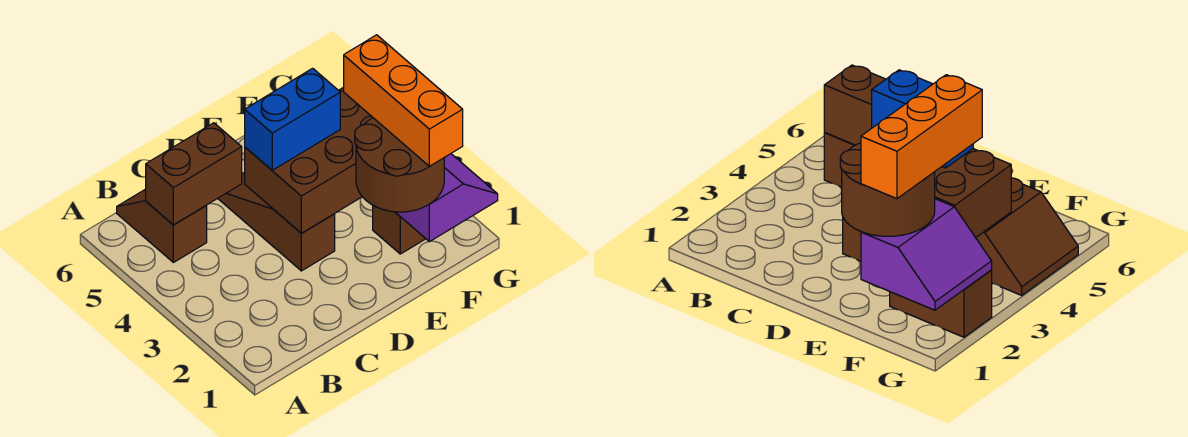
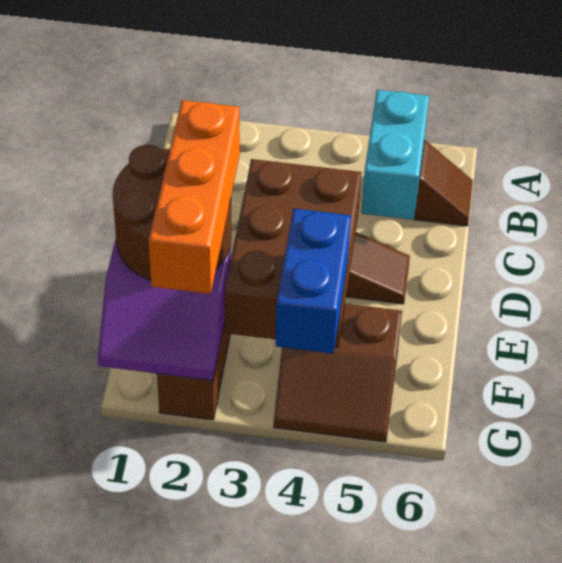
brown brick B5:C5 level 2 -> cyan brick B5:C5 level 2
blue brick D4:E4 level 3 -> blue brick F4:G4 level 3
orange brick F1:F3 level 4 -> orange brick E2:G2 level 4

